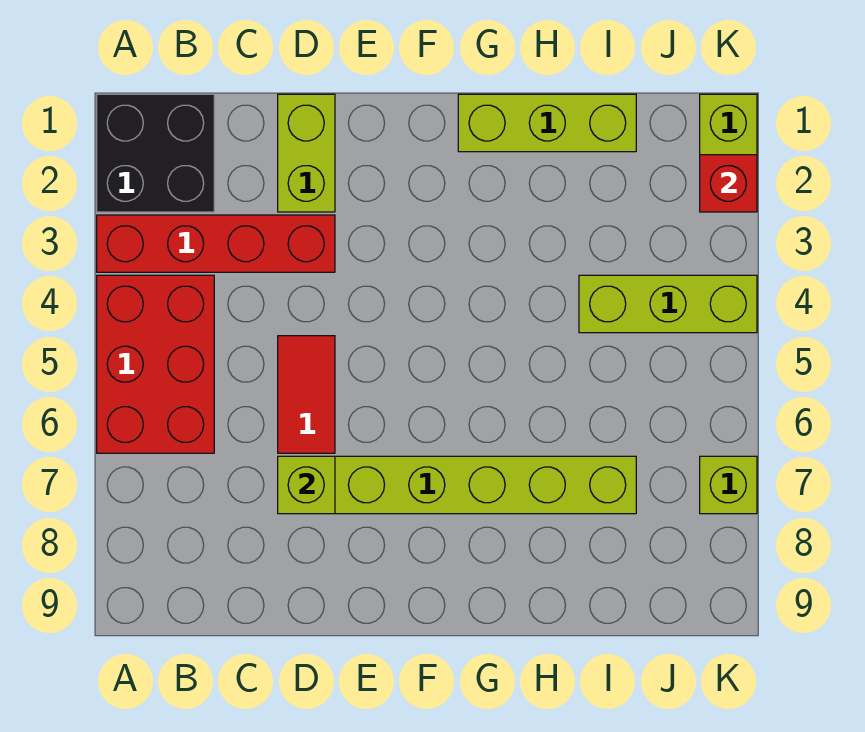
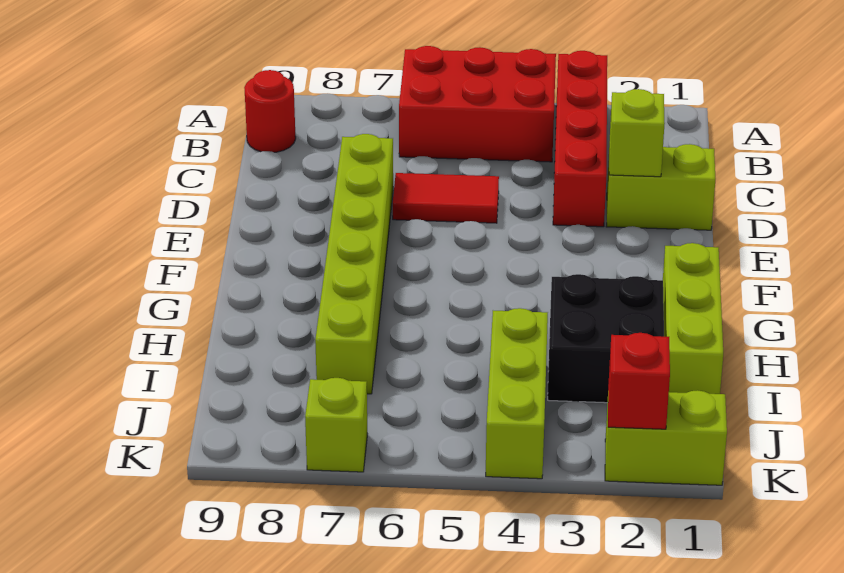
black brick A1:B2 level 1 -> black brick H2:I3 level 1
none -> red round brick B9 level 1
lime brick D7 level 2 -> lime brick D2 level 2

